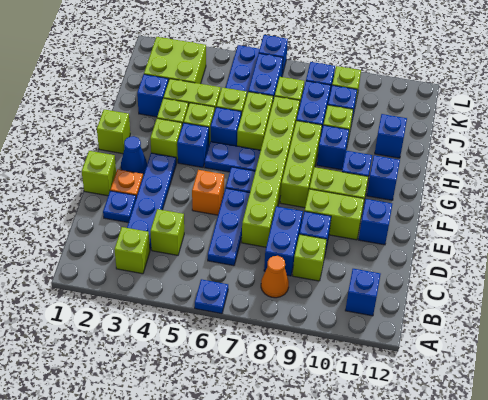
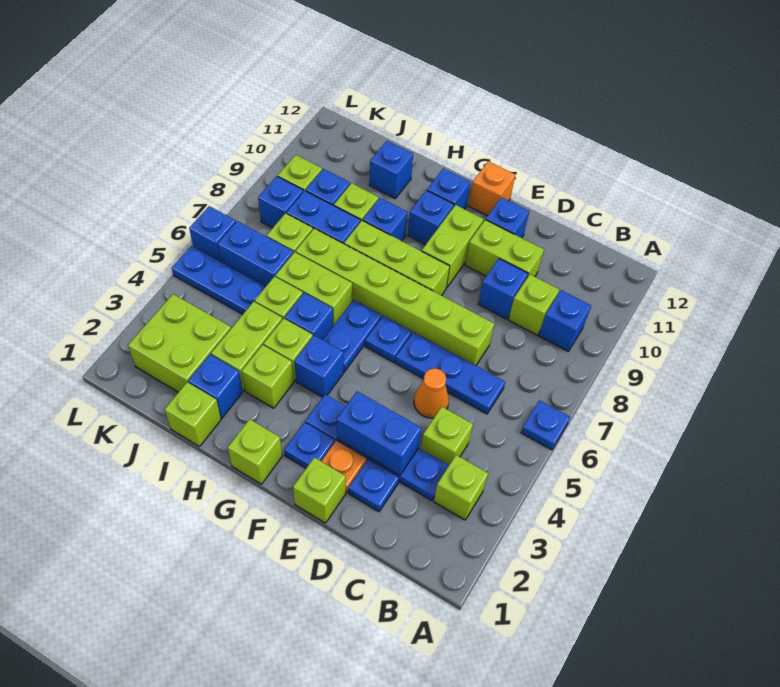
orange cone B8 level 1 -> orange cone D5 level 1
blue brick B11 level 1 -> blue brick B9 level 1
blue brick C8:D8 level 1 -> blue brick D3:E3 level 2
orange brick E5 level 1 -> orange brick F12 level 1
lime brick E9:E10 level 1 -> lime brick D10:E10 level 1
blue cone F2 level 1 -> blue plate F2 level 1
lime brick G3 level 1 -> lime brick I1 level 1

